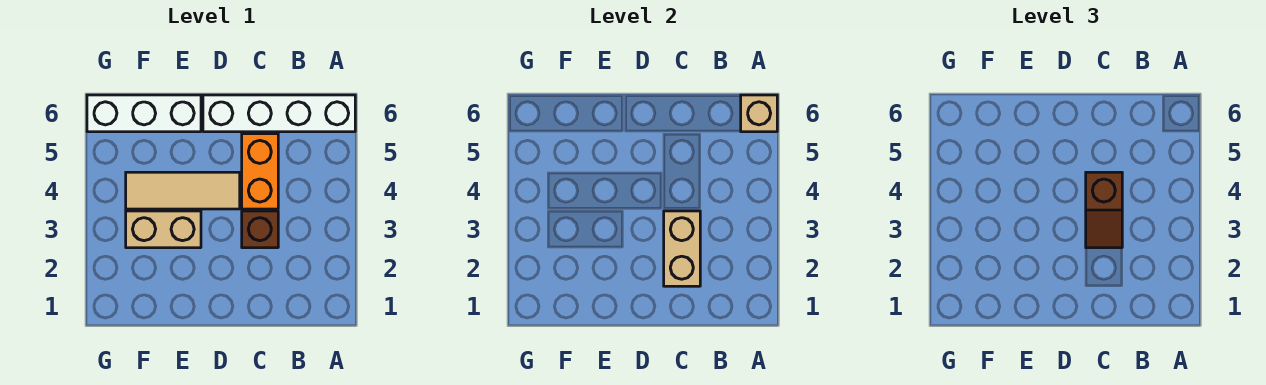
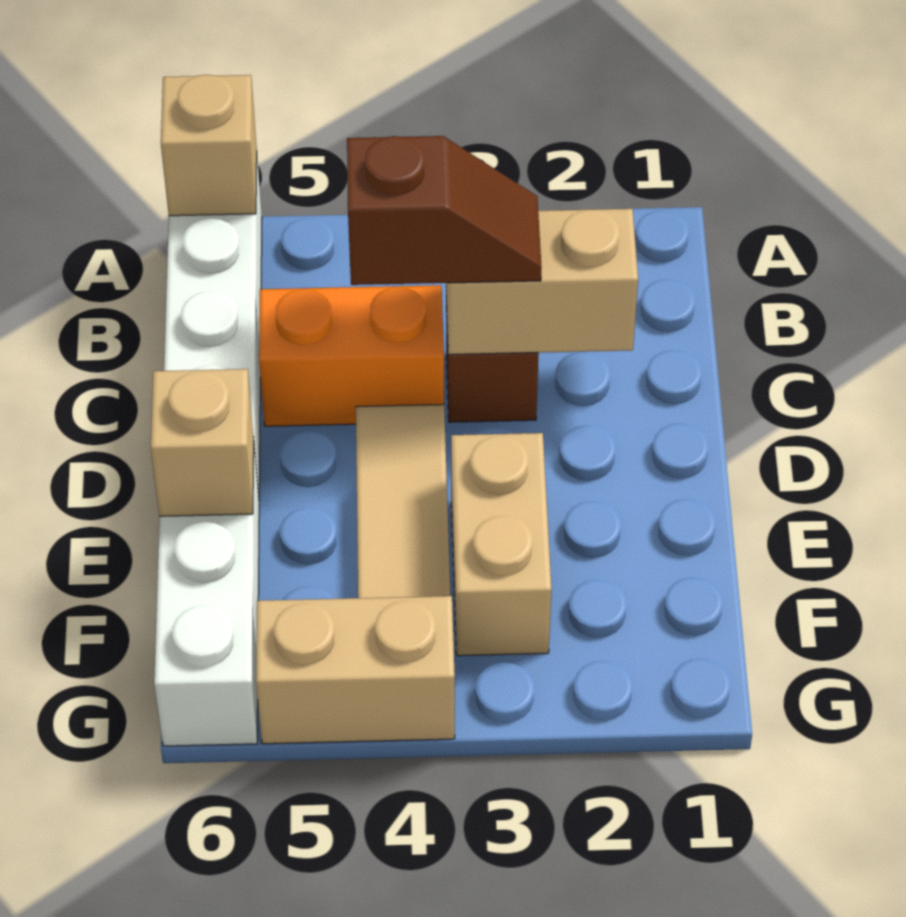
none -> tan brick E6 level 2
none -> tan brick G4:G5 level 1

